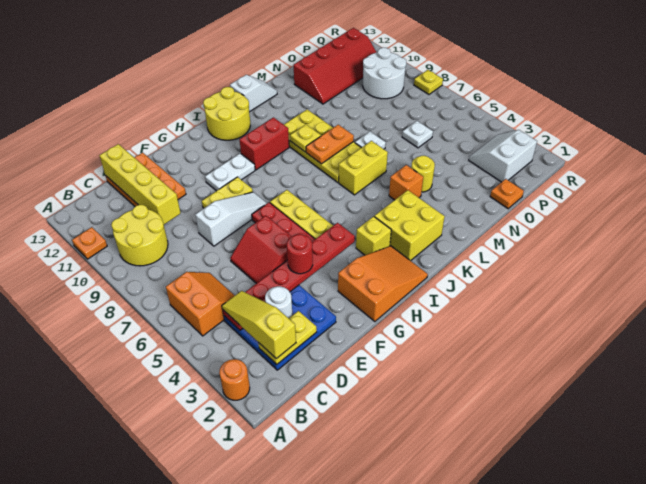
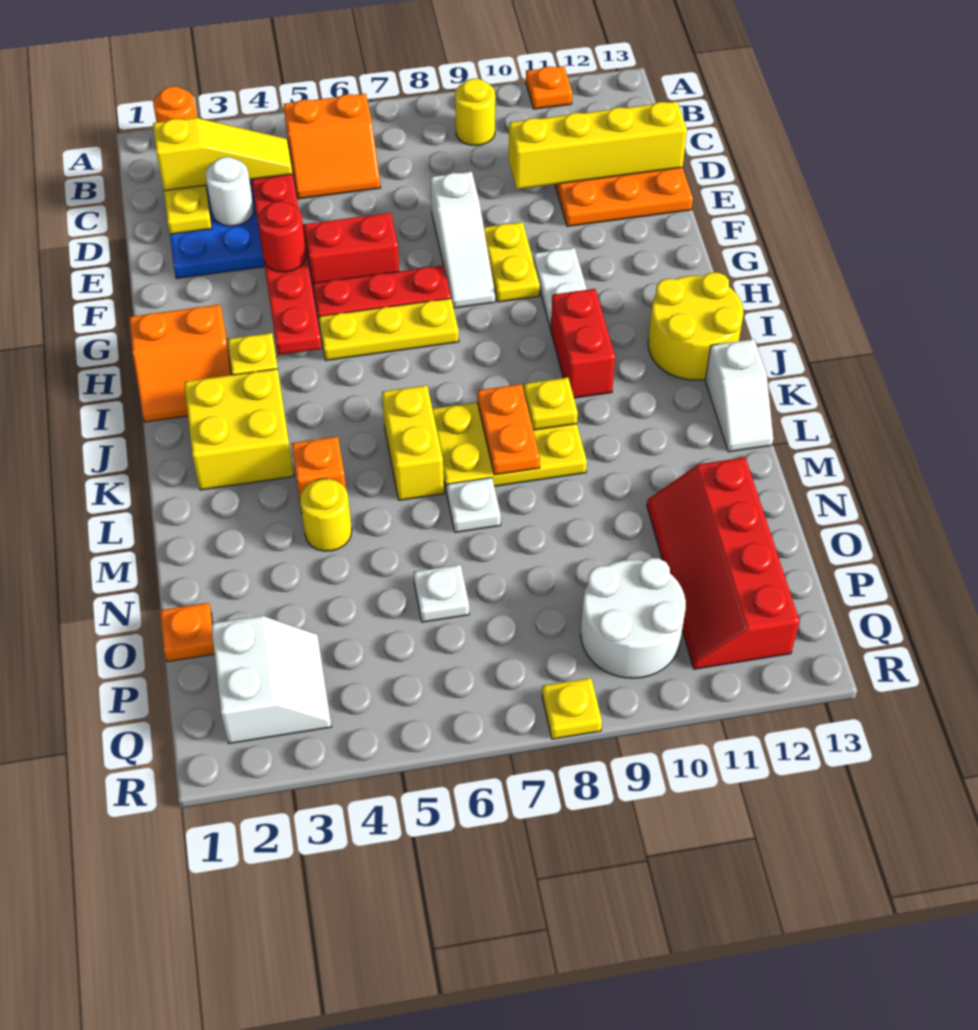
yellow round brick B9:C10 level 1 -> yellow round brick B9 level 1
orange slope G1:I2 level 1 top G -> orange slope H1:I2 level 1 top H
yellow plate K7:L10 level 1 -> yellow plate K7:L9 level 1

